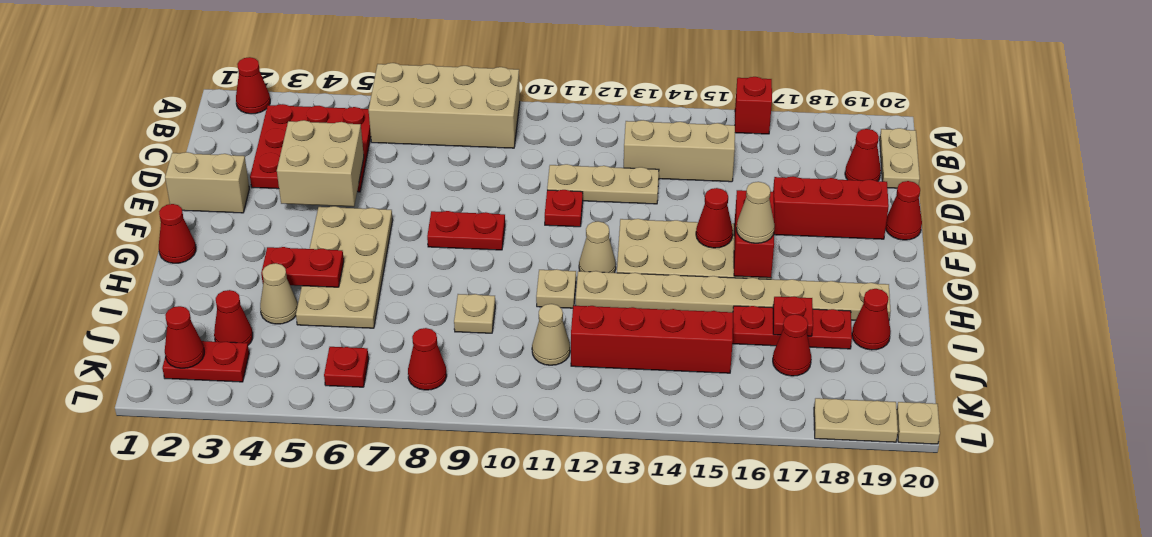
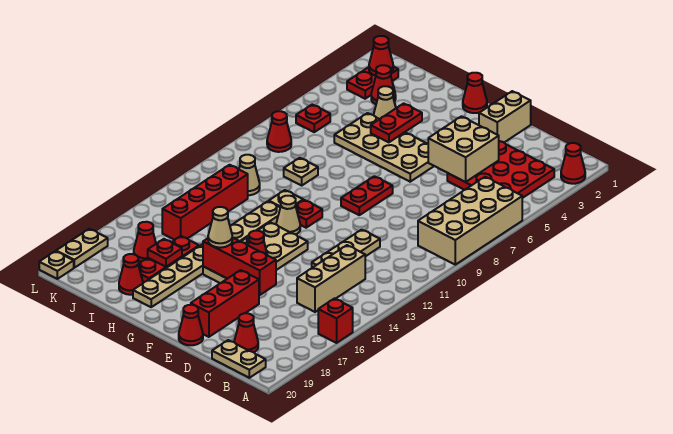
red plate E11 level 1 -> red plate G11 level 1
red brick F16:G16 level 2 -> red brick E16:G16 level 2

